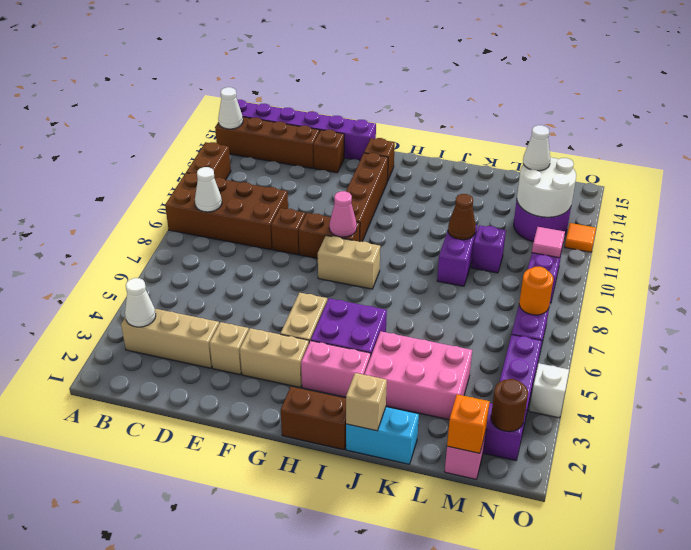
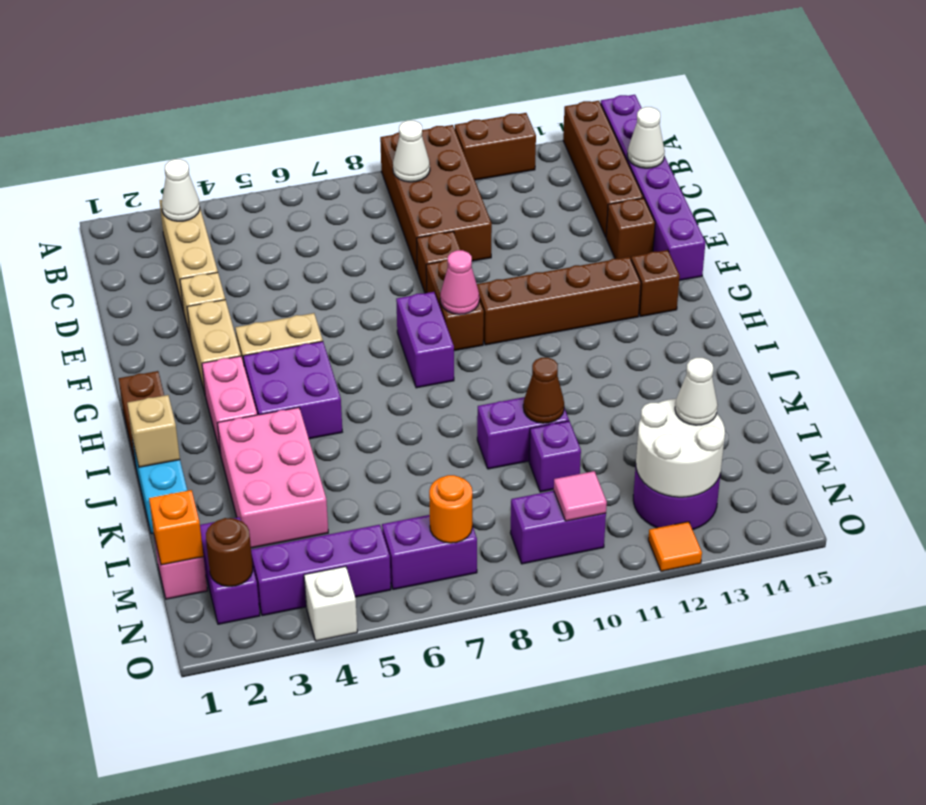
white cone A14 level 2 -> white cone C15 level 2
tan brick G8:H8 level 1 -> purple brick G8:H8 level 1

